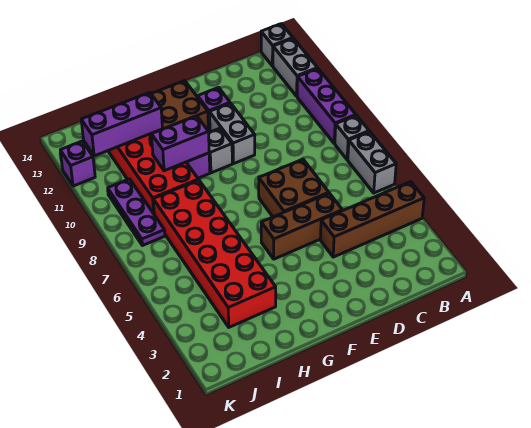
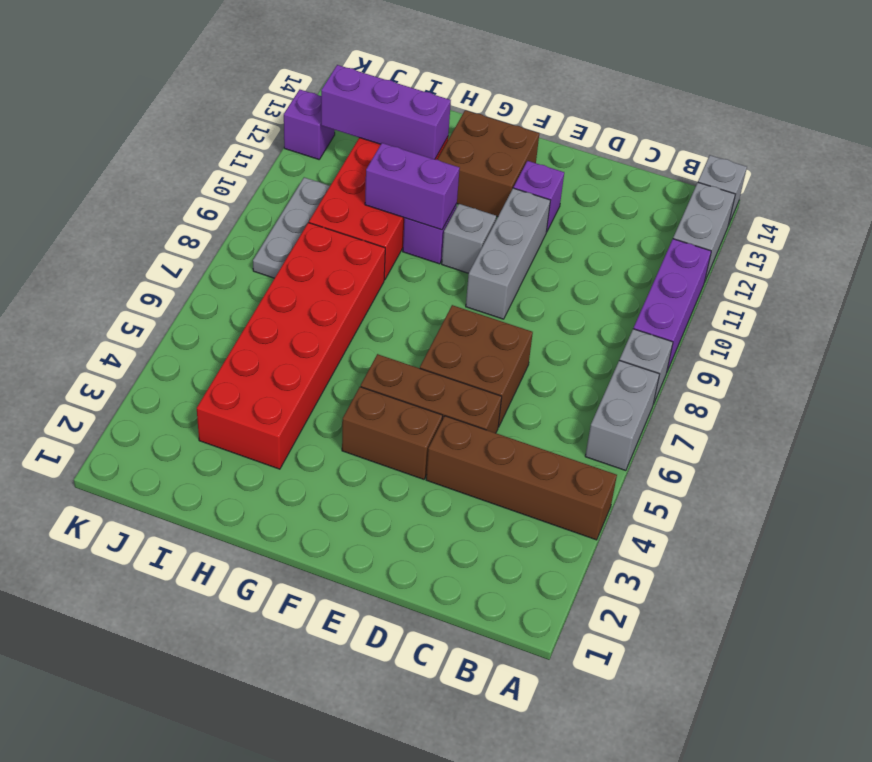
none -> brown brick E4:F4 level 1
grey brick E10:E11 level 1 -> grey brick E9:E11 level 1
purple plate J8:J10 level 1 -> grey plate J8:J10 level 1

